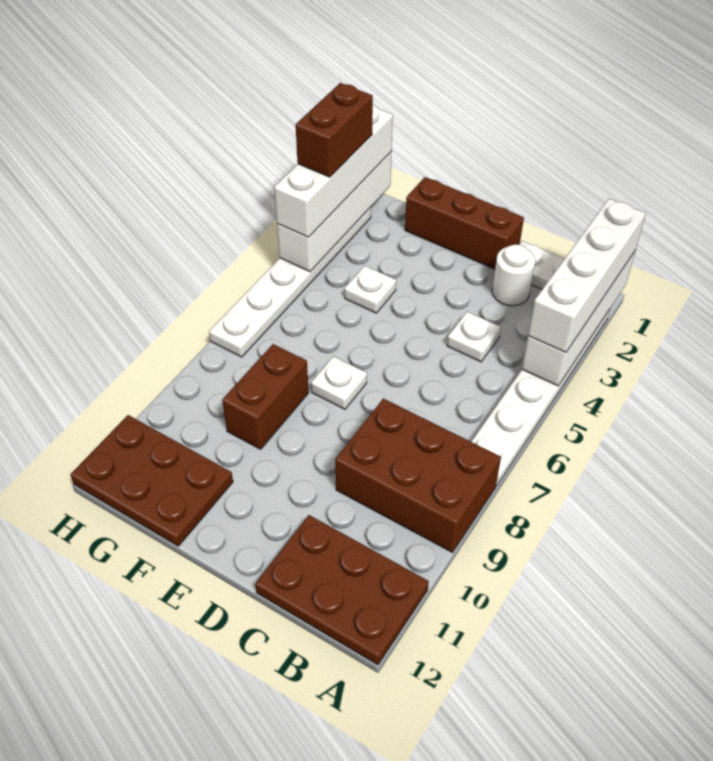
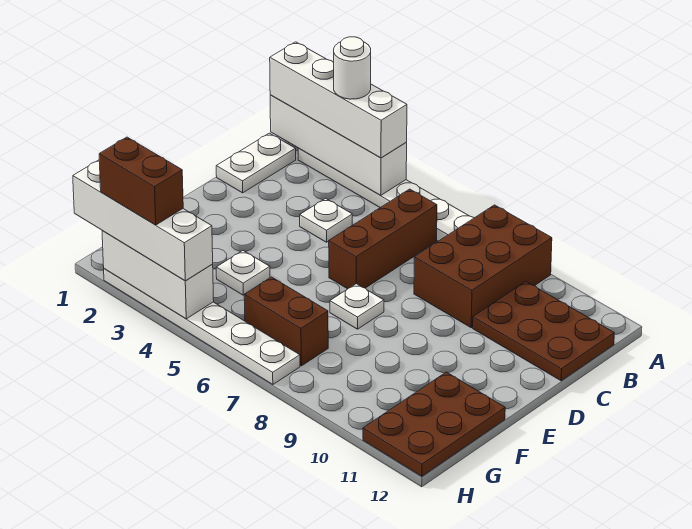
brown plate A11:C12 level 1 -> brown plate B10:C12 level 1
white round brick C2 level 1 -> white round brick A3 level 4
brown brick D1:F1 level 1 -> brown brick B6:D6 level 1
brown brick F8:F9 level 1 -> brown brick G6:G7 level 1
white brick H1:H4 level 2 -> white brick H2:H4 level 2

